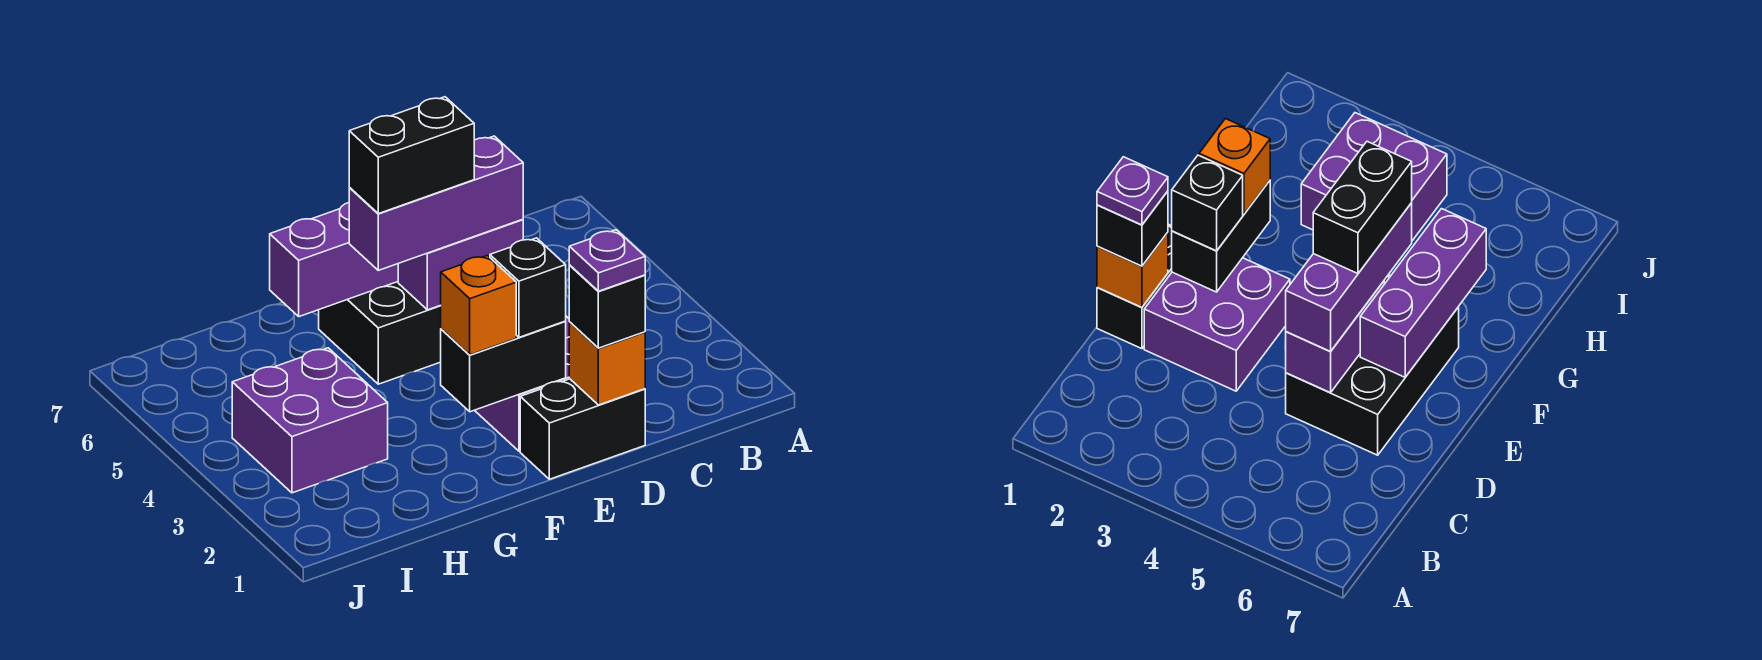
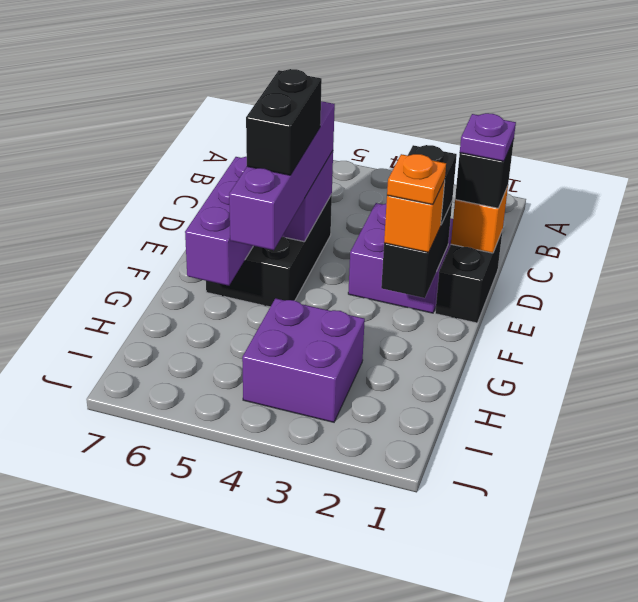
purple brick D5:F5 level 3 -> purple brick D5:G5 level 3
none -> orange plate F2 level 4

